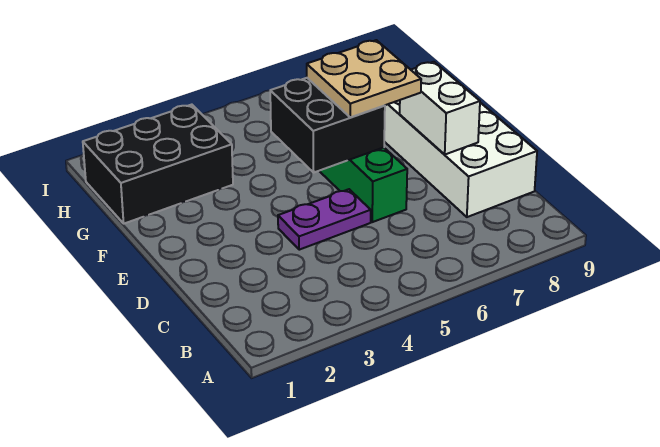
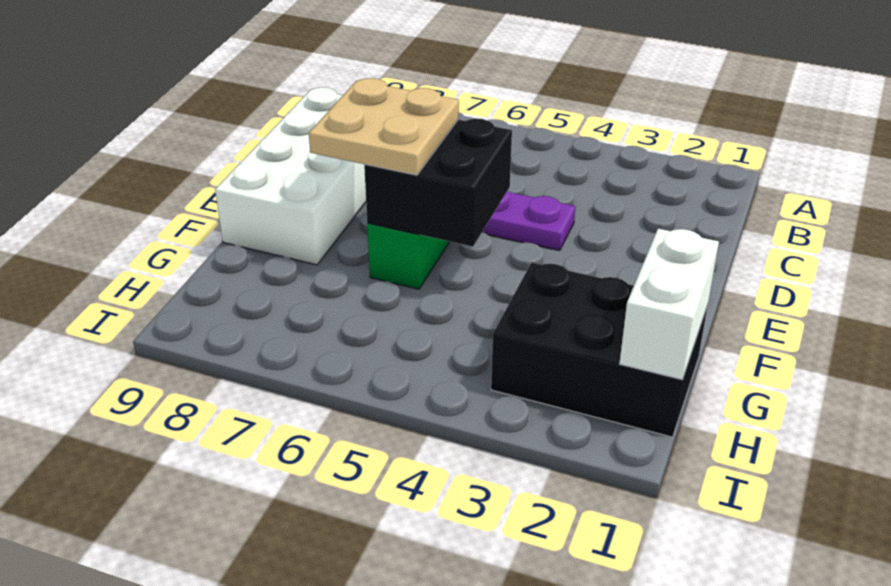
white brick D8:E8 level 2 -> white brick G1:H1 level 2

